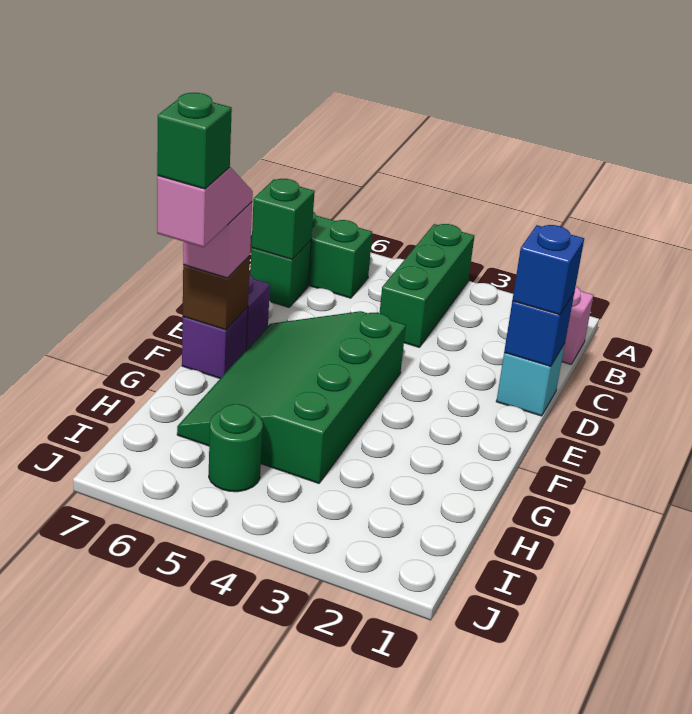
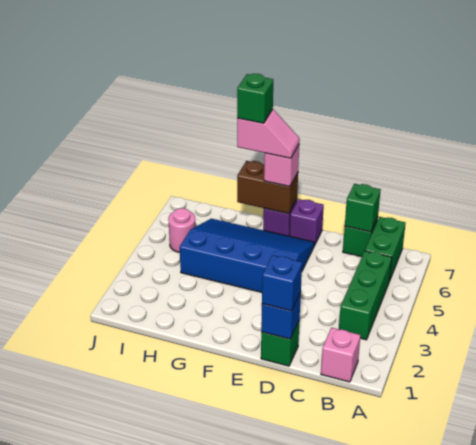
green brick A4:C4 level 1 -> green brick B3:B5 level 1
cyan brick D1 level 1 -> green brick D1 level 1
green slope E4:H6 level 1 top 4 -> blue slope E4:H6 level 1 top 4
brown brick F7 level 2 -> brown brick F7:G7 level 2
green round brick I5 level 1 -> pink round brick I5 level 1

